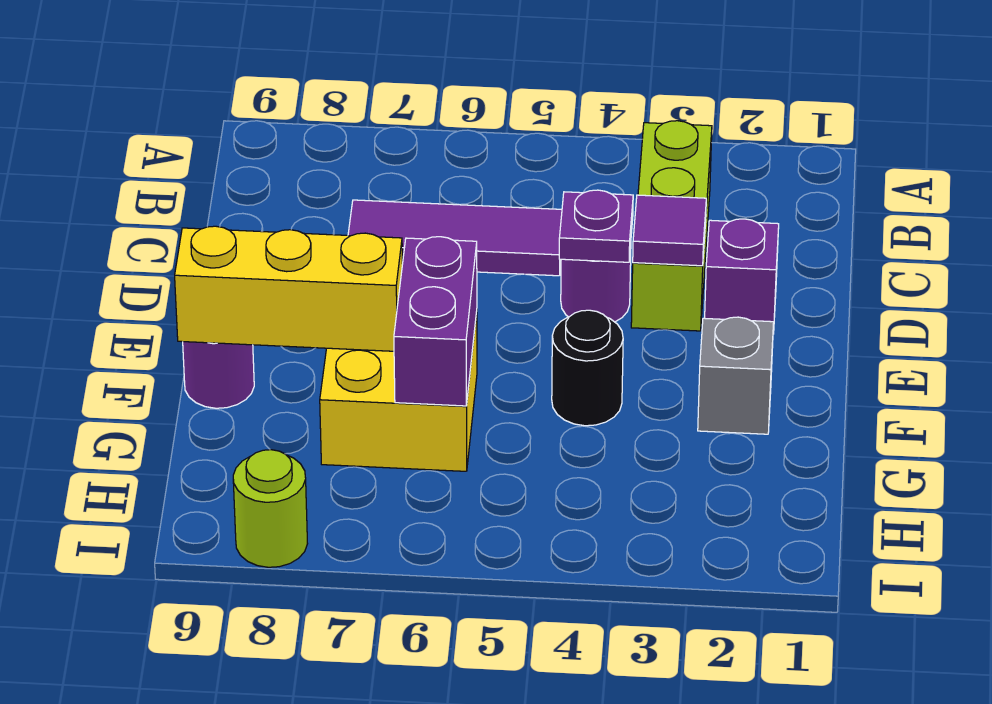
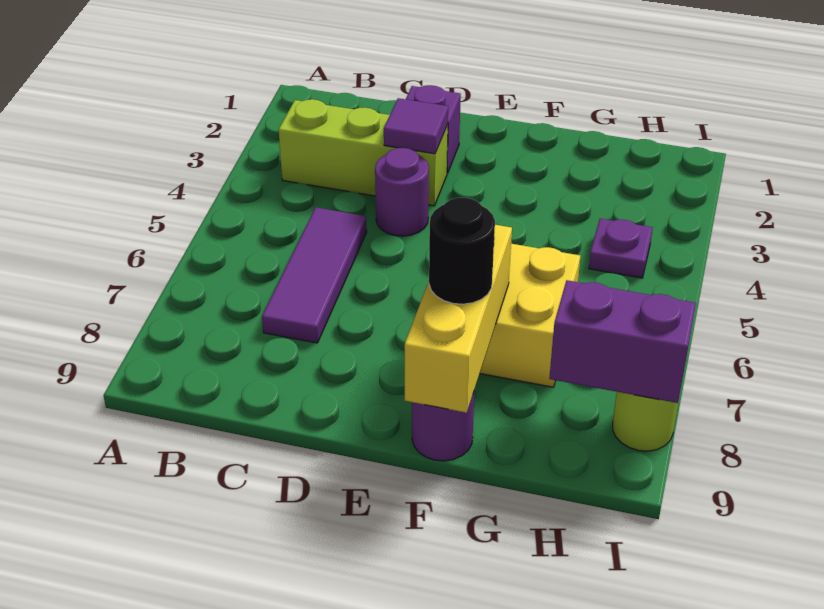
purple plate D4 level 2 -> purple plate H4 level 1
grey brick F2 level 1 -> none
black round brick F4 level 1 -> black round brick F8 level 3
purple brick F6:G6 level 2 -> purple brick H8:I8 level 2

